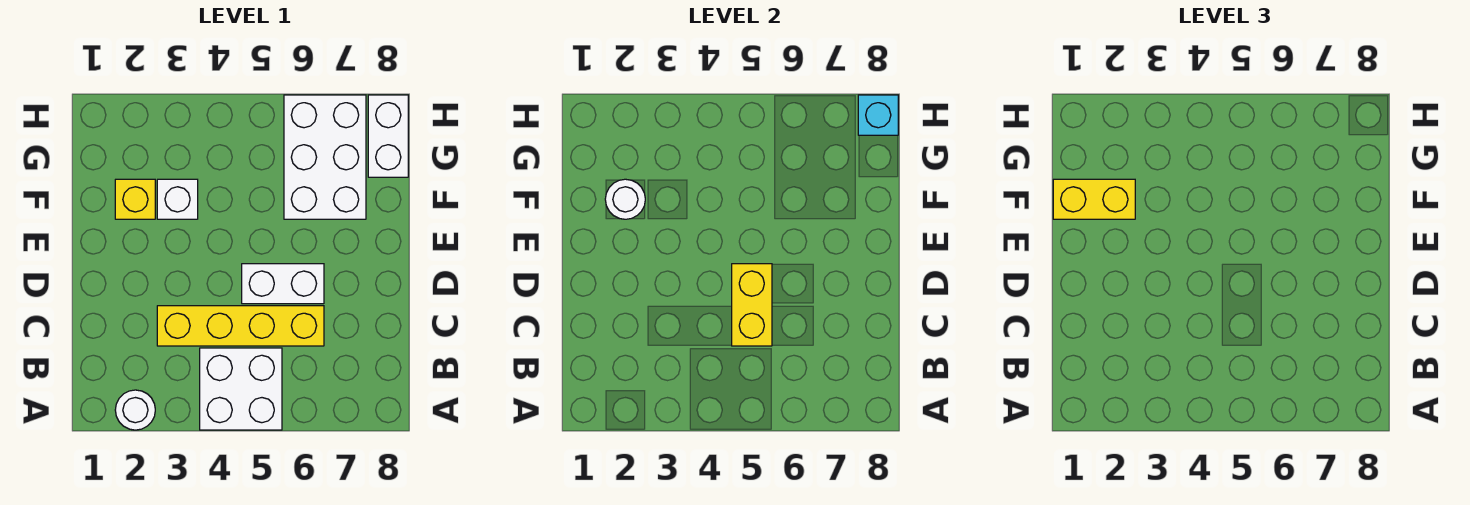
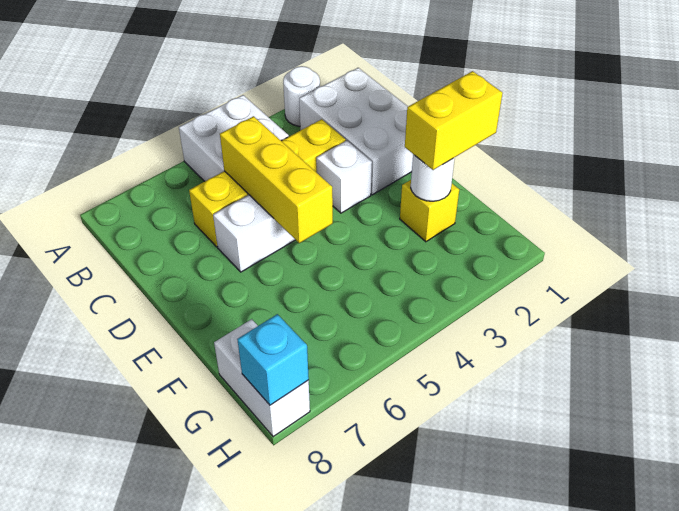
yellow brick C5:D5 level 2 -> yellow brick C5:E5 level 2
white brick F3 level 1 -> white brick D3 level 1
white brick F6:H7 level 1 -> white brick B1:D2 level 1

